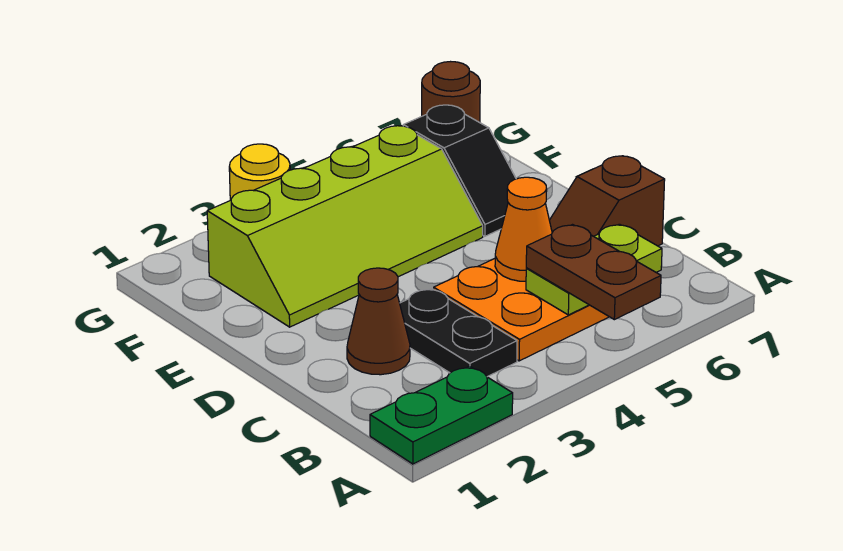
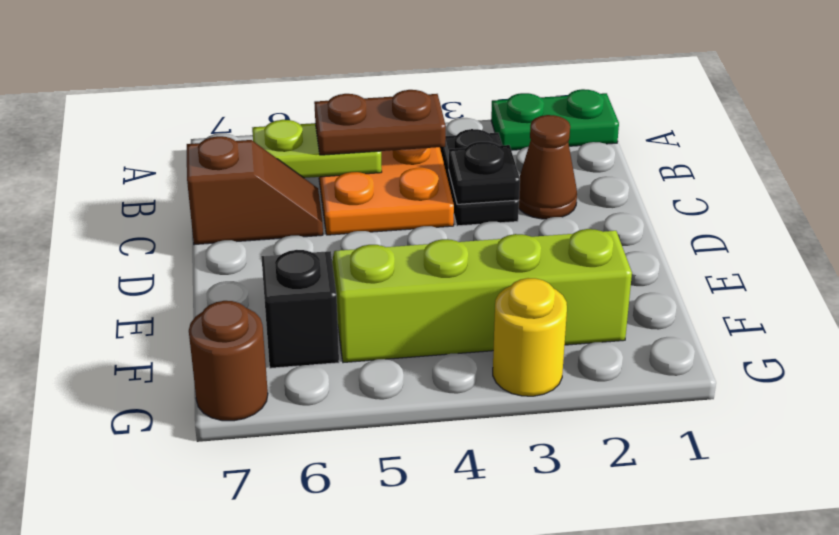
brown plate A5:B5 level 3 -> brown plate B4:B5 level 3
none -> black plate C3 level 2
orange cone C5 level 2 -> none

